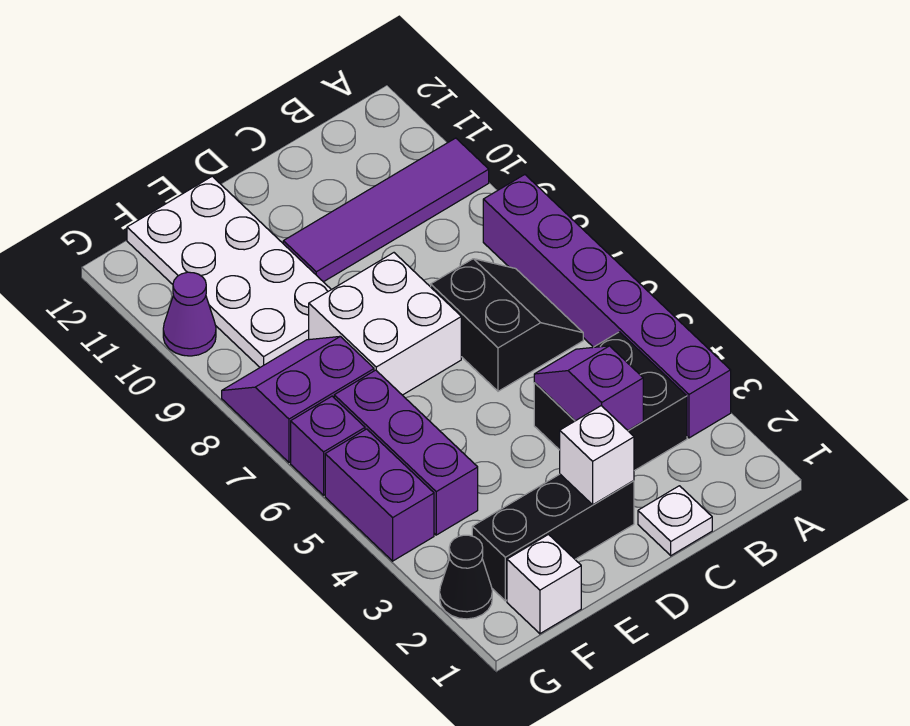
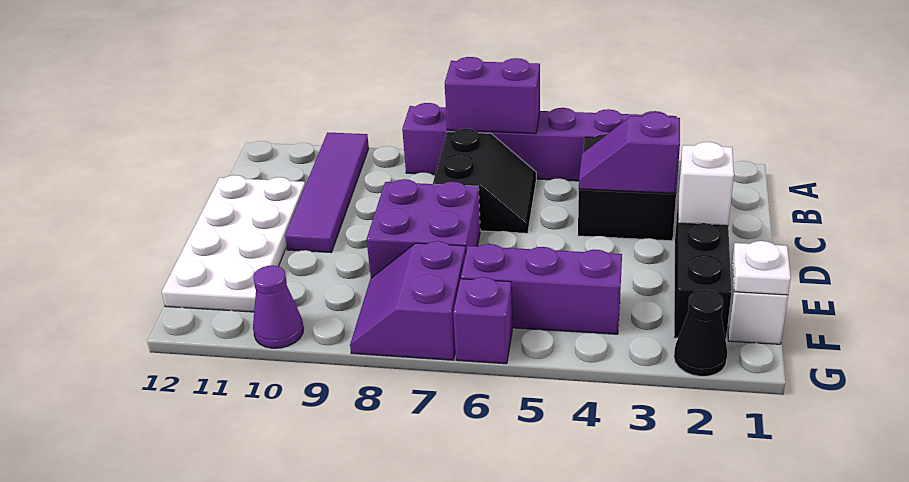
black slope B6:C7 level 1 top C -> black slope B6:C7 level 1 top 7
white plate C1 level 1 -> white plate F1 level 2
white brick D7:E8 level 1 -> purple brick D7:E8 level 1
white plate E9:F12 level 1 -> white plate C11:F12 level 1
purple brick G4:G5 level 1 -> purple brick A6:A7 level 2

